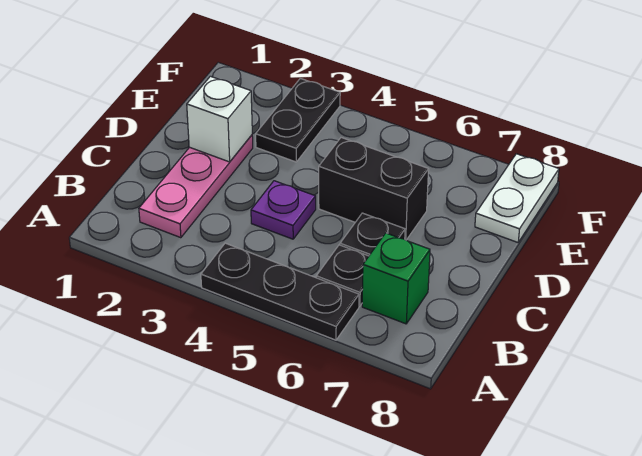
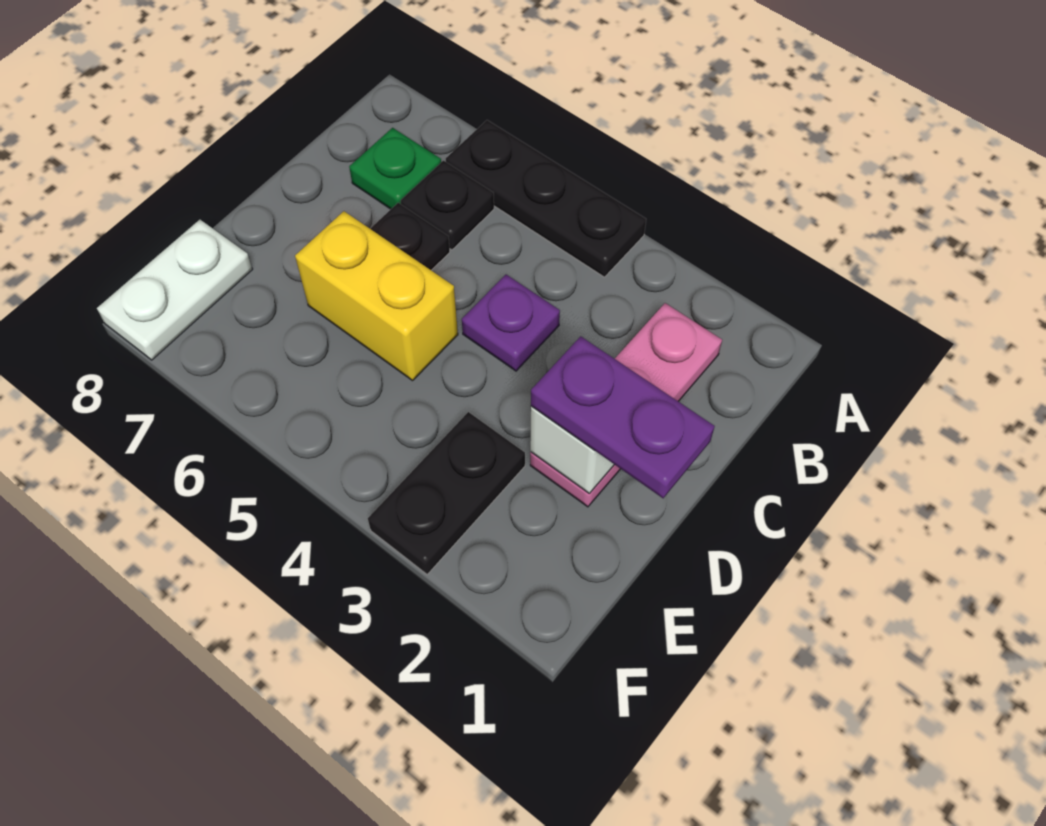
green brick B7 level 1 -> green plate B7 level 1
none -> purple plate D1:D2 level 3
black brick D5:D6 level 1 -> yellow brick D5:D6 level 1

